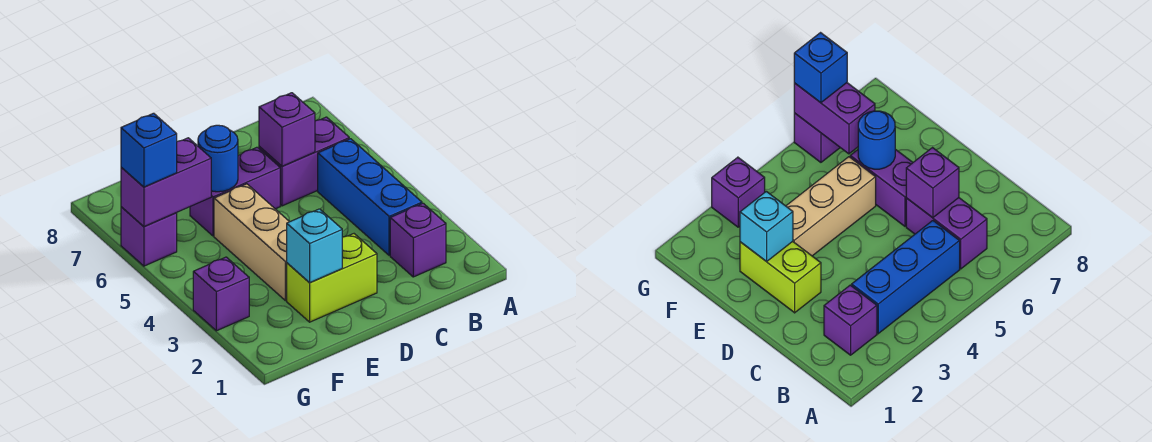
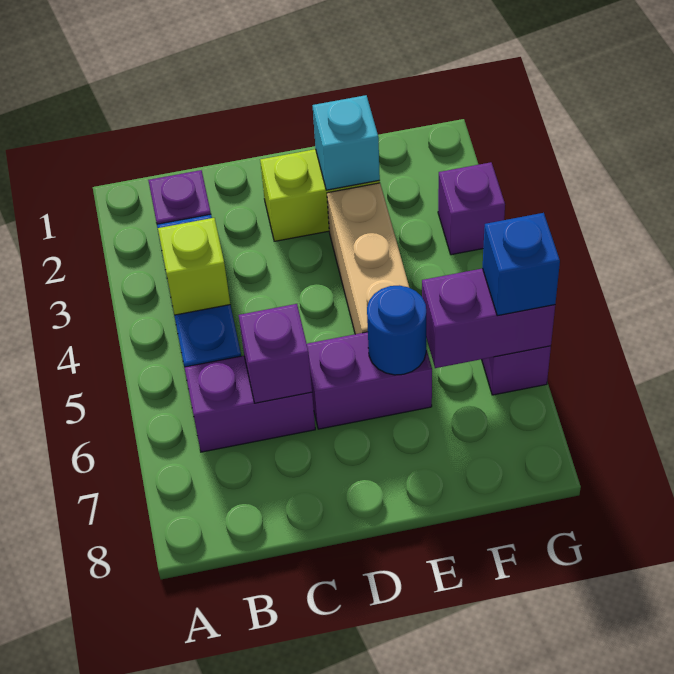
none -> lime brick B4 level 2

